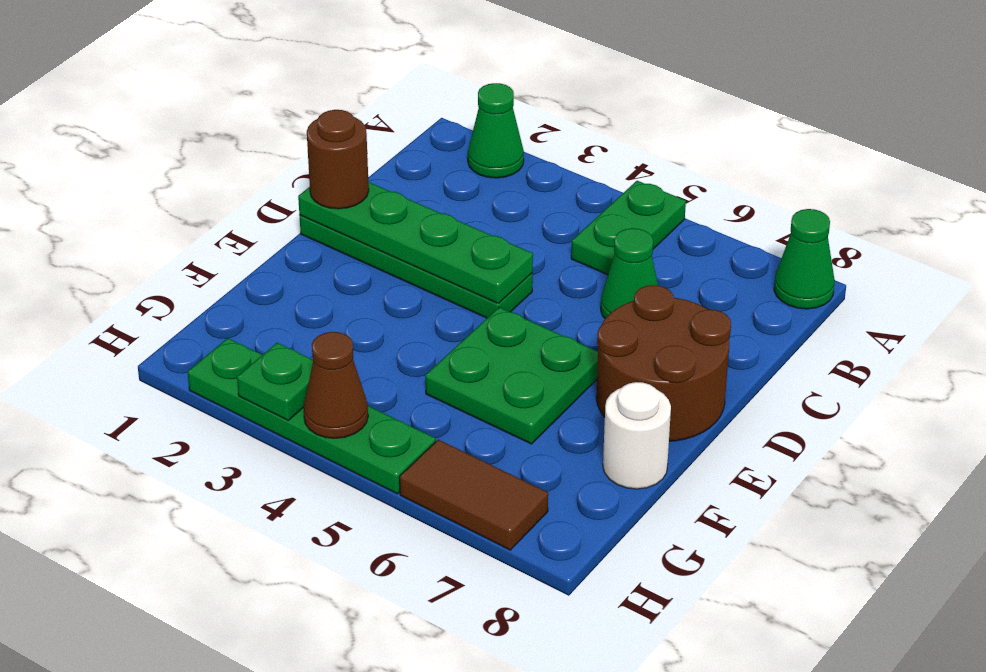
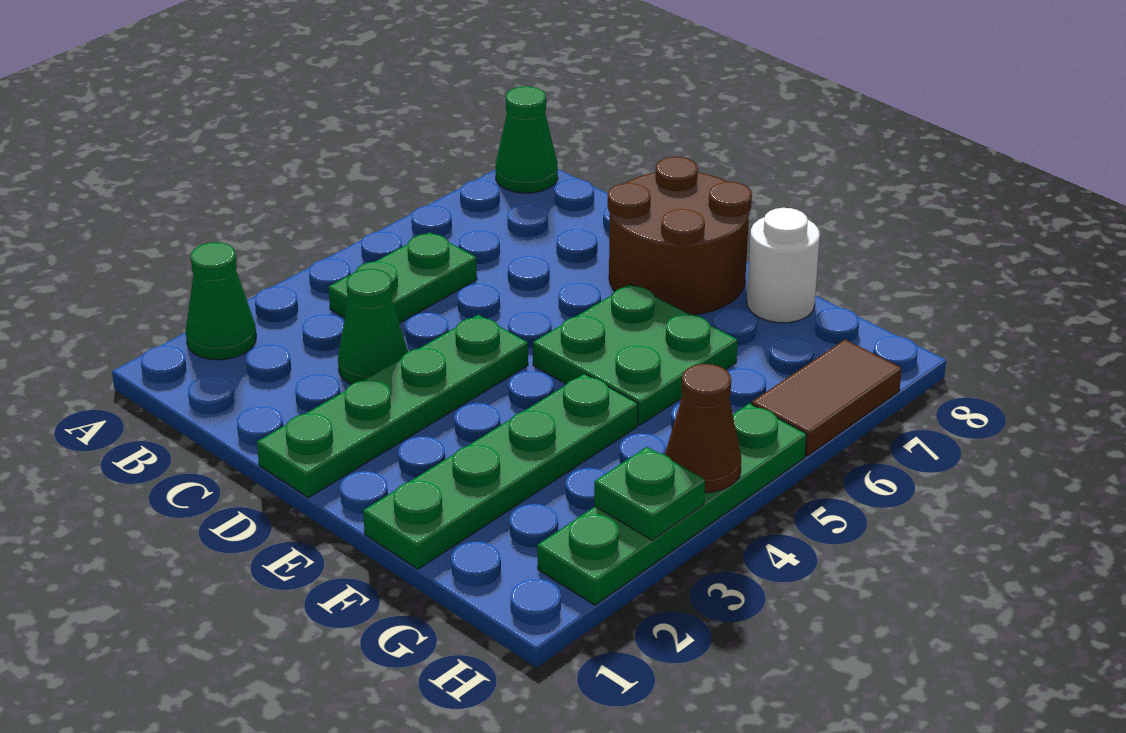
green plate A5:B5 level 1 -> green plate B4:B5 level 1
green cone C6 level 1 -> green cone C3 level 1
green plate D1:D4 level 2 -> green plate F1:F4 level 1
brown round brick D1 level 3 -> none

